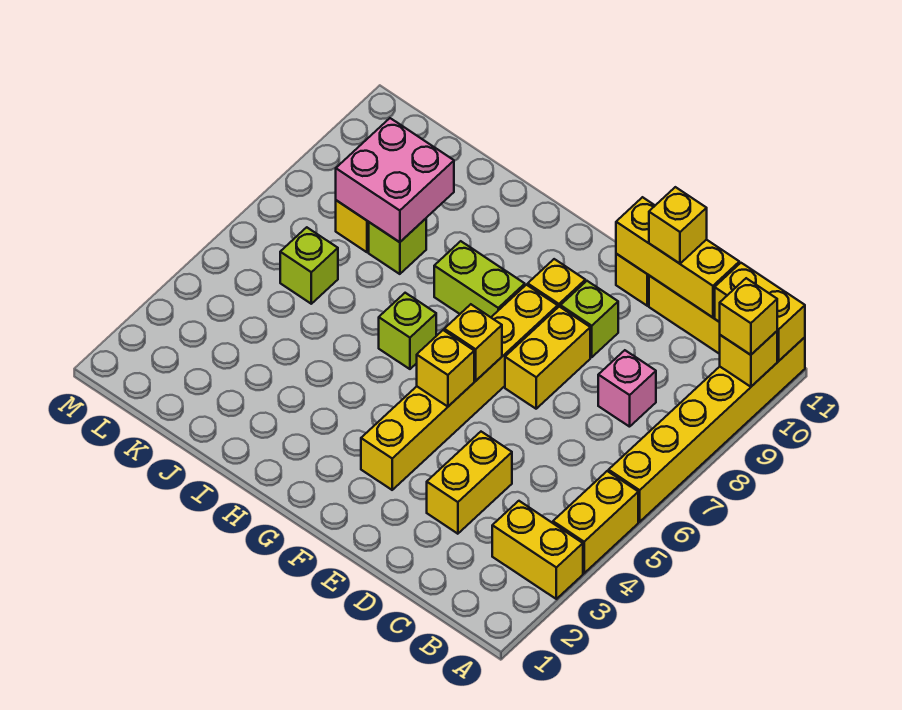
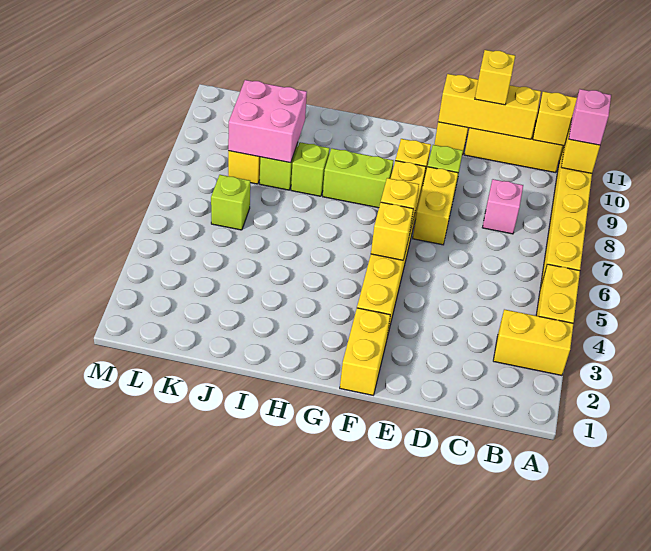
yellow brick A10 level 3 -> pink brick A10 level 3
yellow brick D3:D4 level 1 -> yellow brick F1:F2 level 1
lime brick H6 level 1 -> lime brick I8 level 1

